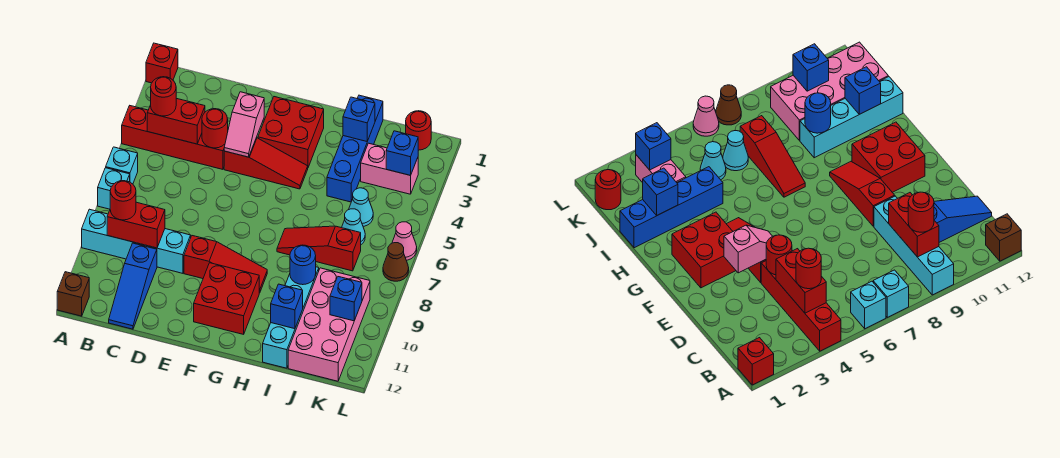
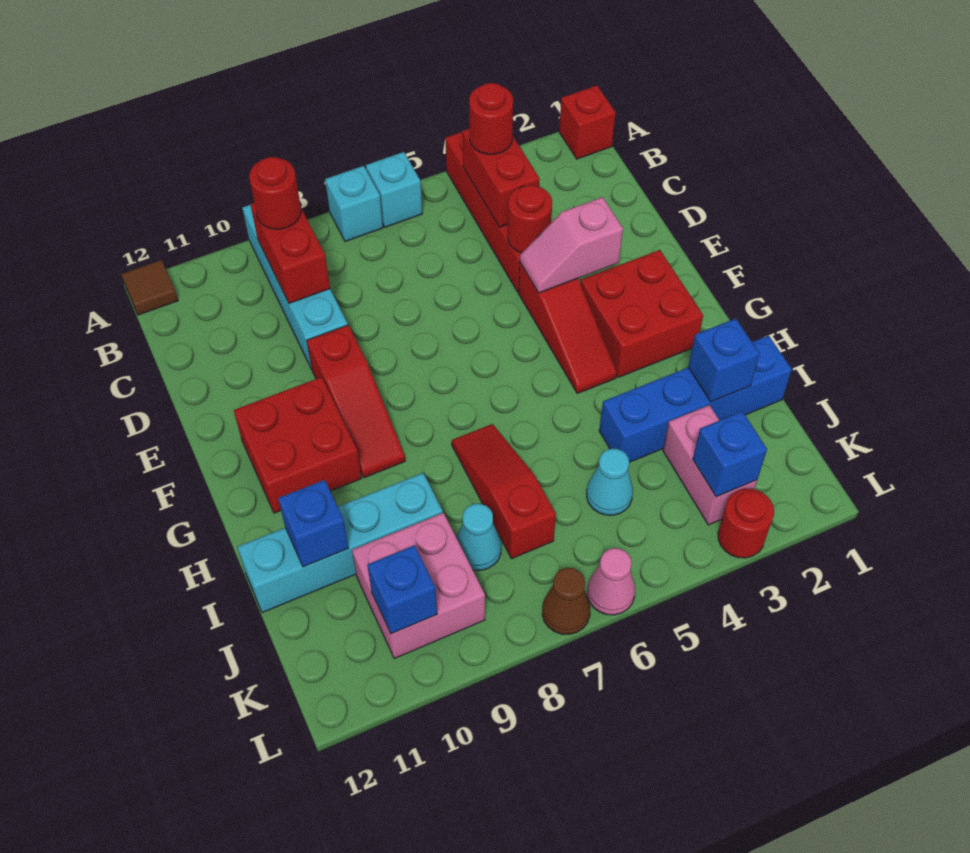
brown brick A12 level 1 -> brown tile A12 level 1
blue slope C10:C12 level 1 top 10 -> none
blue round brick I9 level 2 -> none
cyan cone J6 level 1 -> cyan cone J8 level 1
pink brick J9:K12 level 1 -> pink brick J9:K10 level 1
red round brick K1 level 1 -> red round brick L3 level 1

